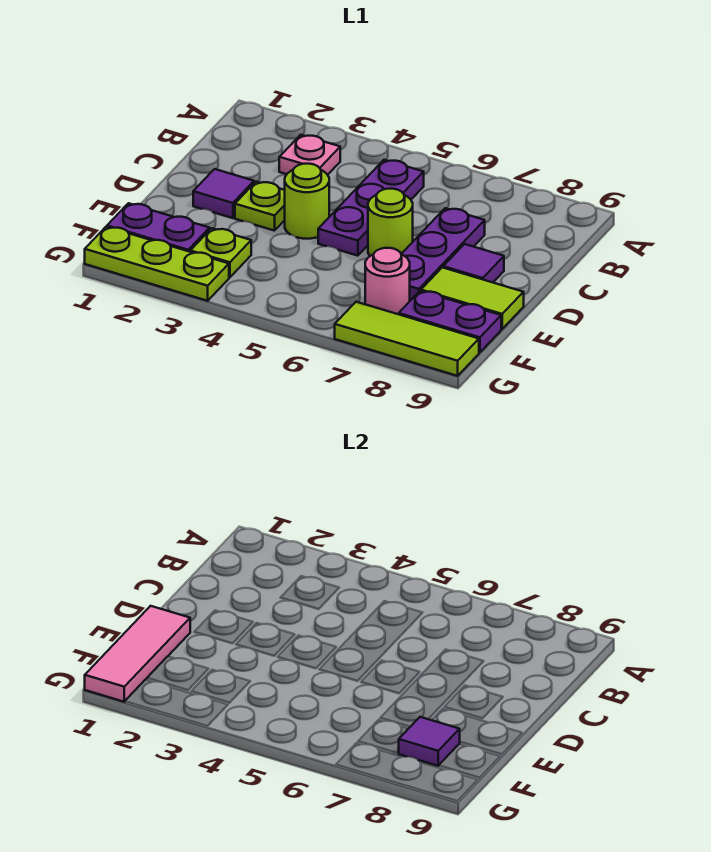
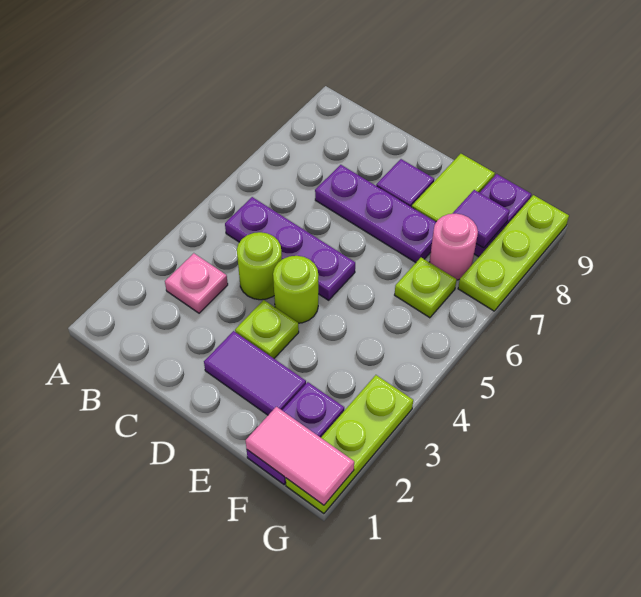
purple tile D2 level 1 -> purple tile D2:E2 level 1
lime round brick D6 level 1 -> lime round brick C4 level 1
pink tile E1:G1 level 2 -> pink tile F1:G1 level 2
lime plate F3 level 1 -> lime plate F6 level 1
lime tile G7:G9 level 1 -> lime plate G7:G9 level 1

